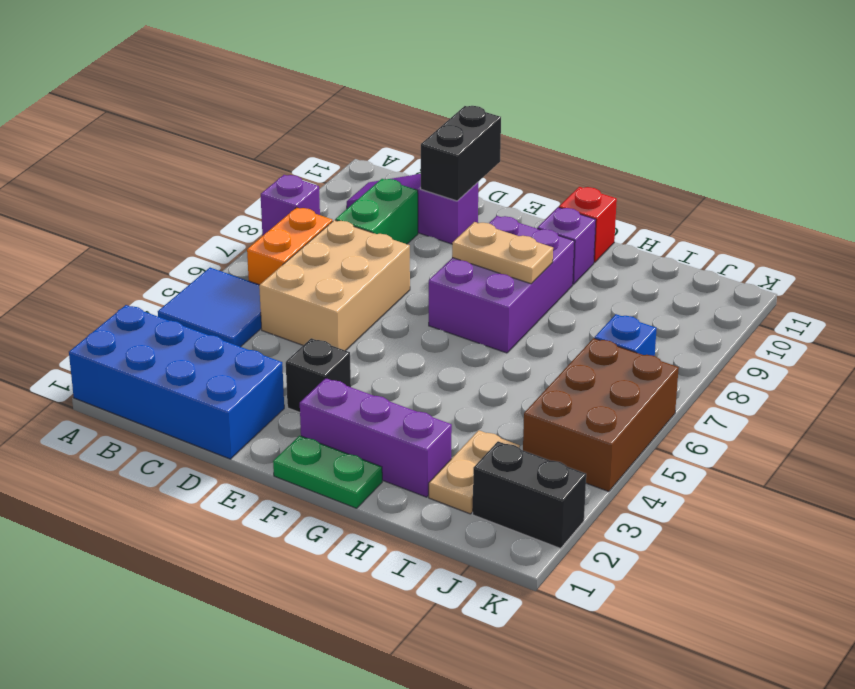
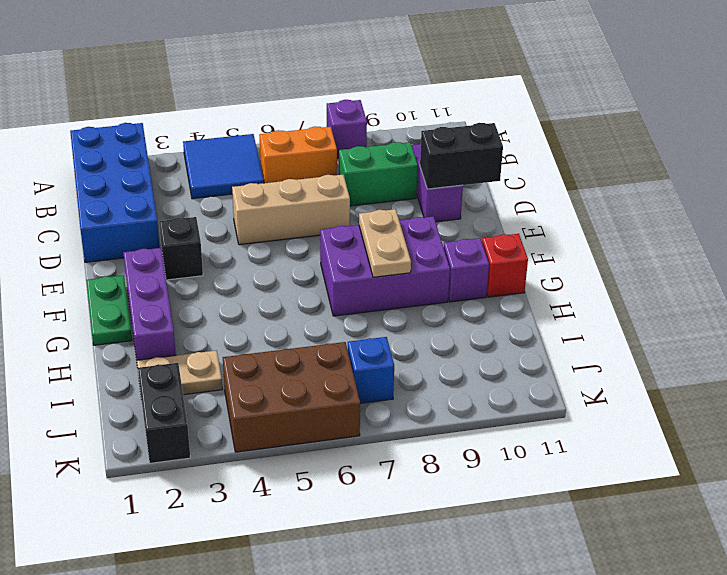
tan brick C5:D7 level 1 -> tan brick D5:D7 level 1

